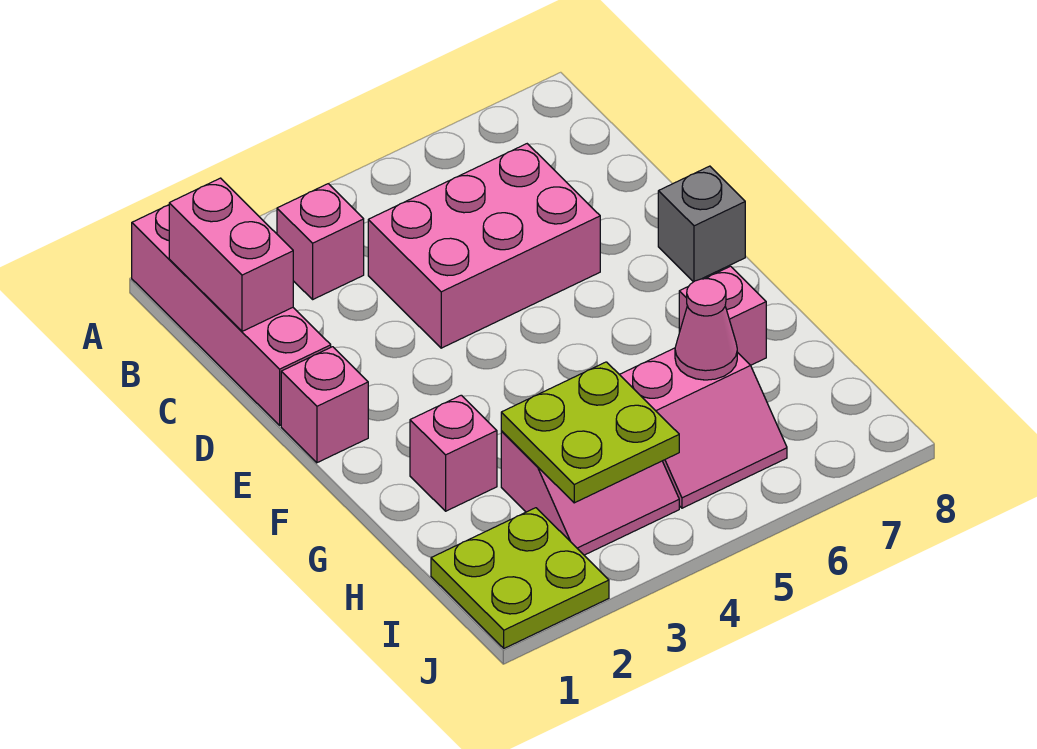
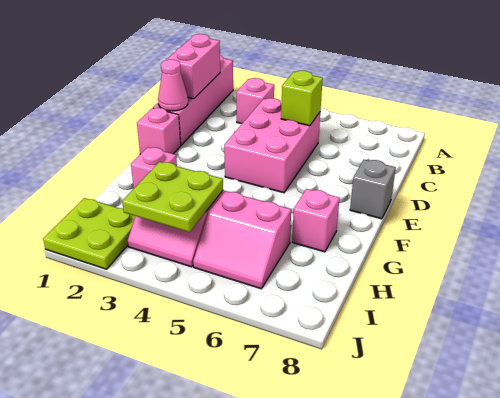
pink brick C4:D6 level 1 -> pink brick C4:E5 level 1
none -> lime brick C5 level 2
pink cone H6 level 2 -> pink cone D1 level 2

